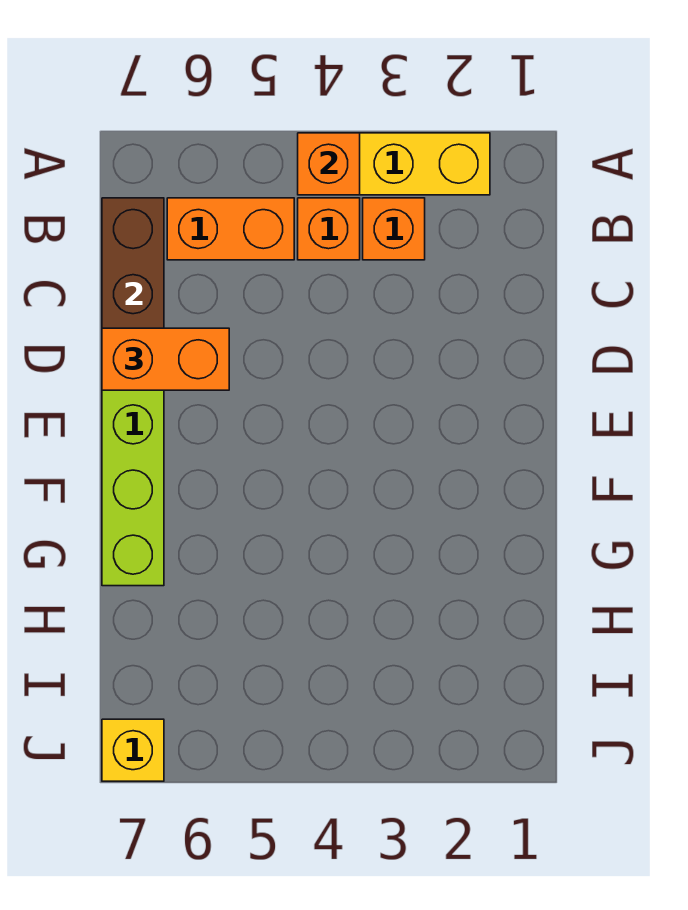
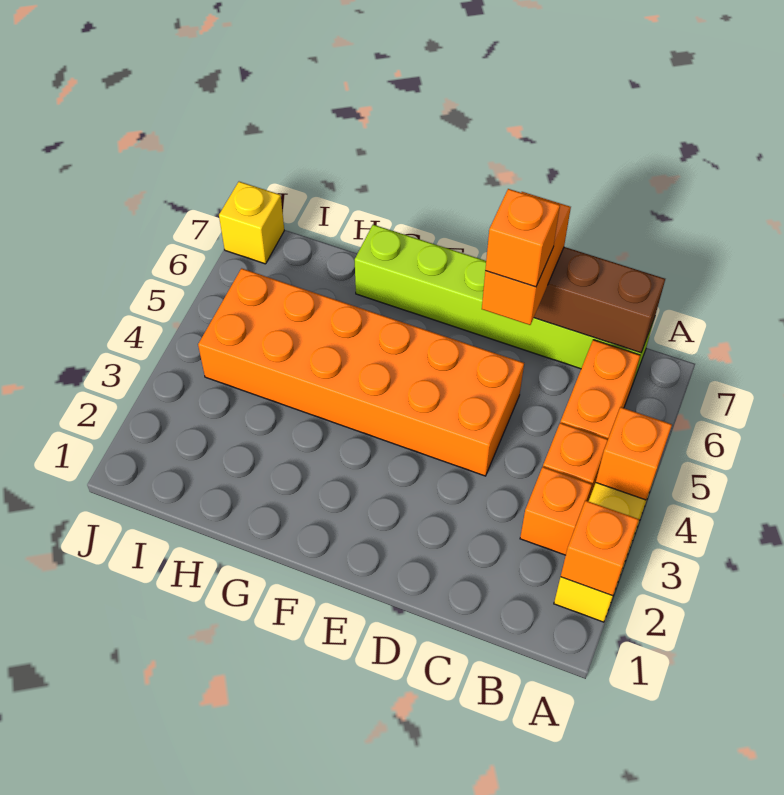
none -> orange brick A2 level 2
none -> orange brick D4:I5 level 1
none -> orange brick D6 level 4

